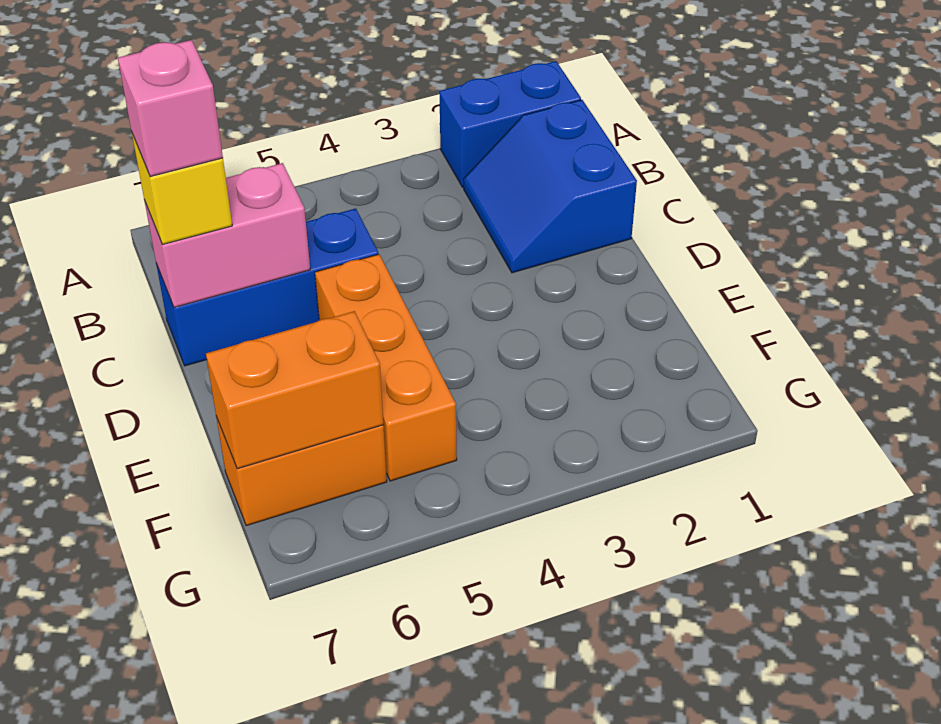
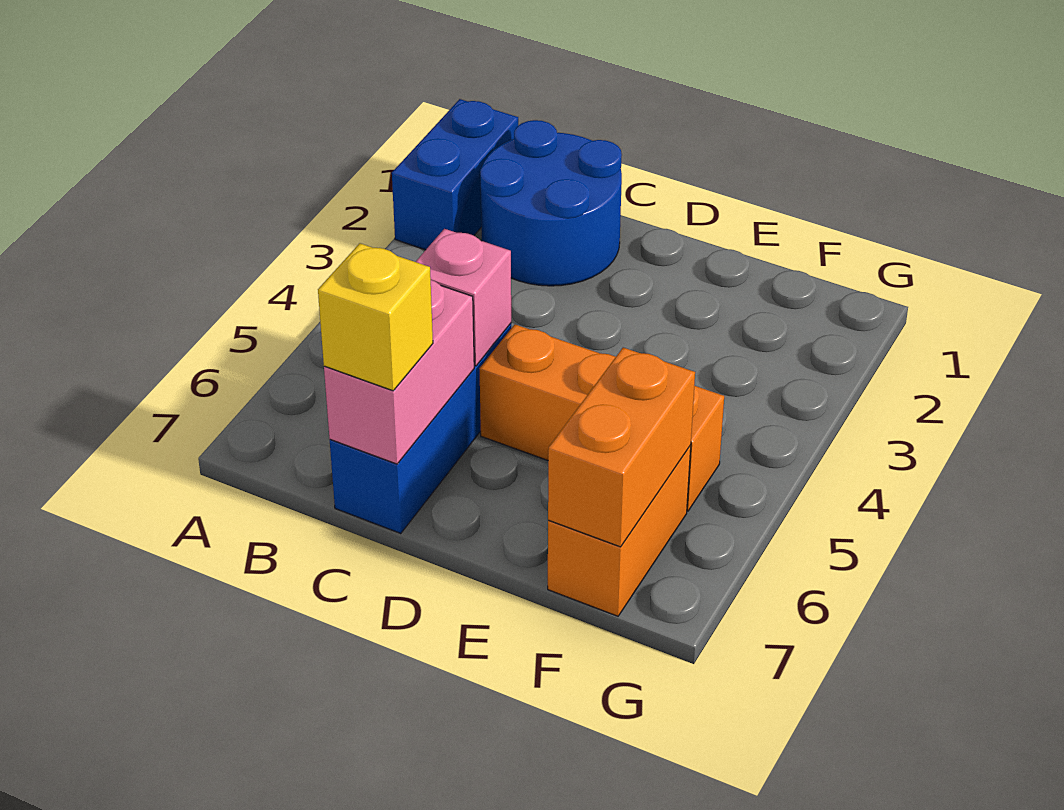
blue slope B1:C2 level 1 top 1 -> blue round brick B1:C2 level 1
pink brick C7 level 4 -> pink brick C5 level 2

